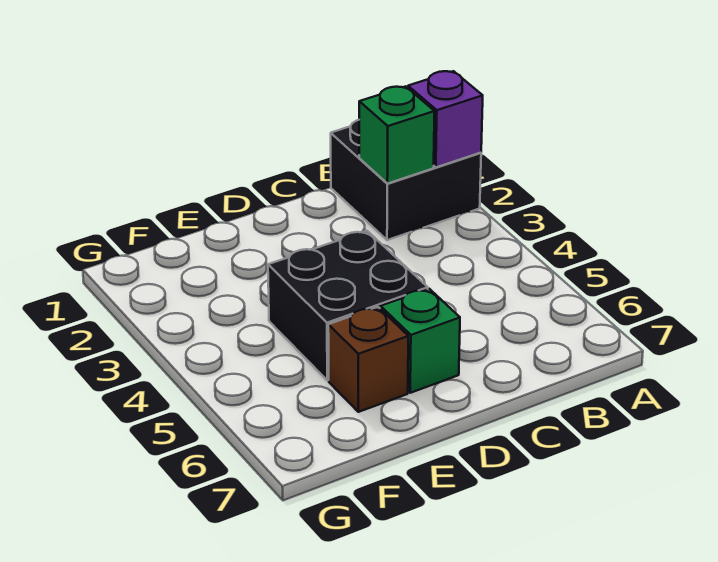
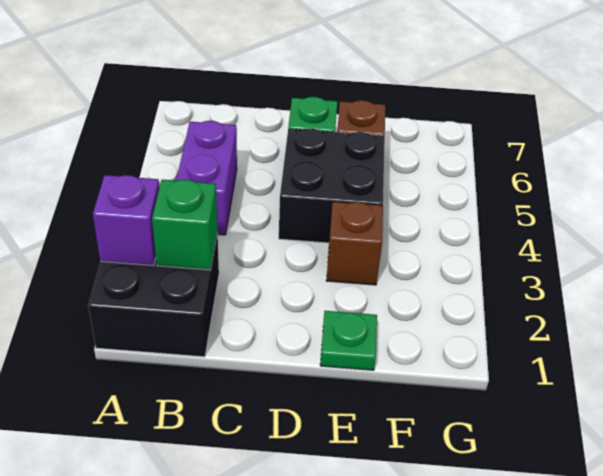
none -> purple brick B4:B5 level 1
none -> green plate E1 level 1
none -> brown brick E3 level 1

